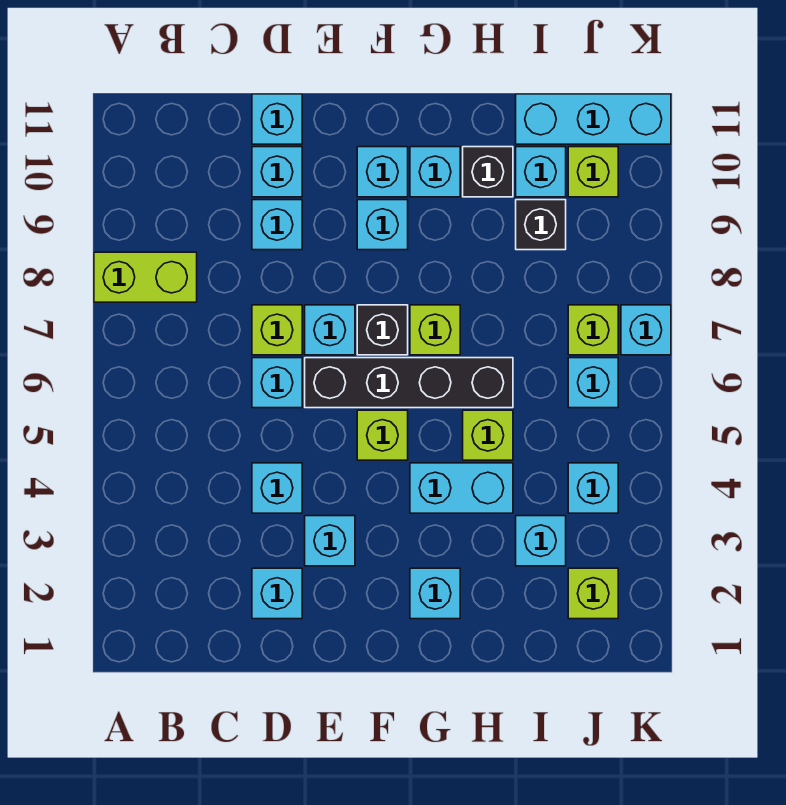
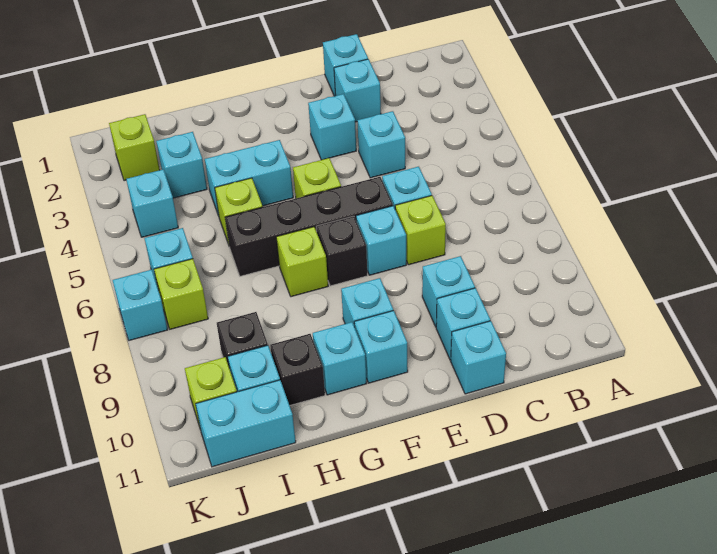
lime brick A8:B8 level 1 -> none
cyan brick G2 level 1 -> cyan brick D1 level 1
cyan brick I11:K11 level 1 -> cyan brick I11:J11 level 1

